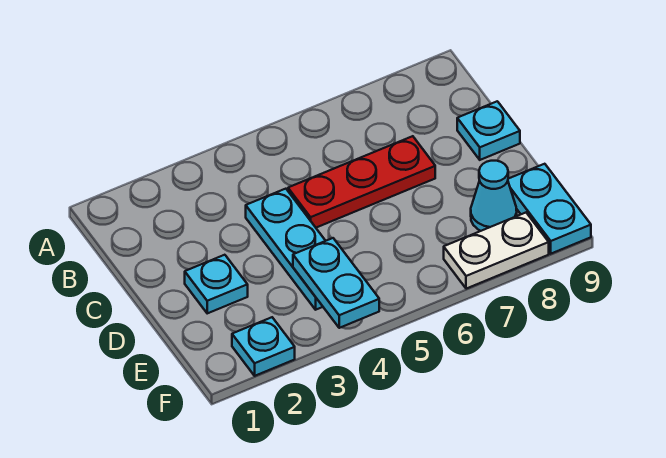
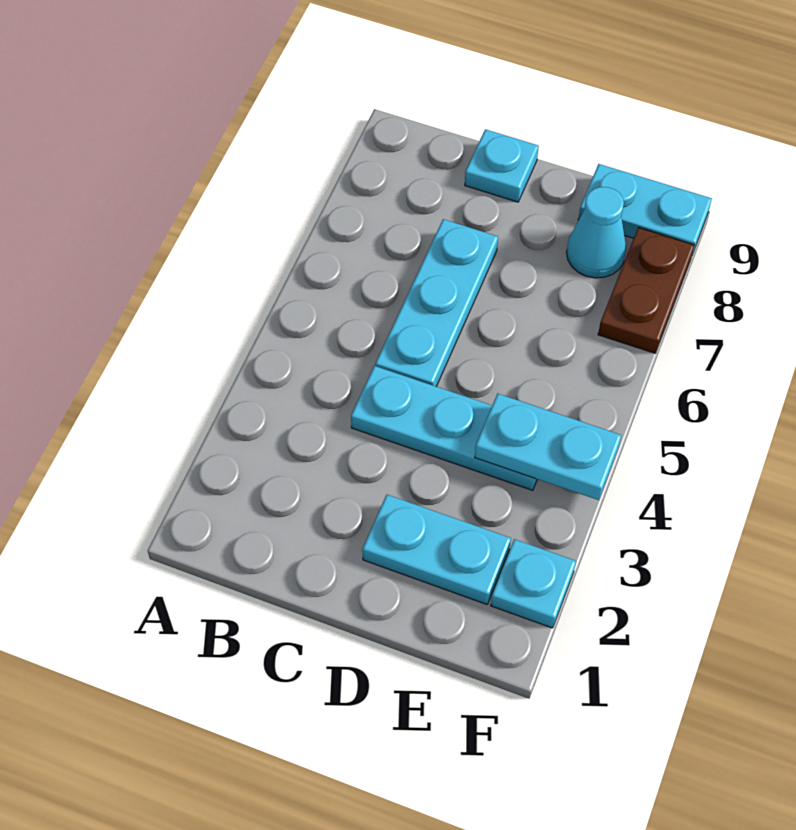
red plate C5:C7 level 1 -> cyan plate C5:C7 level 1
cyan plate D2 level 1 -> cyan plate D2:E2 level 1
white plate F7:F8 level 1 -> brown plate F7:F8 level 1

